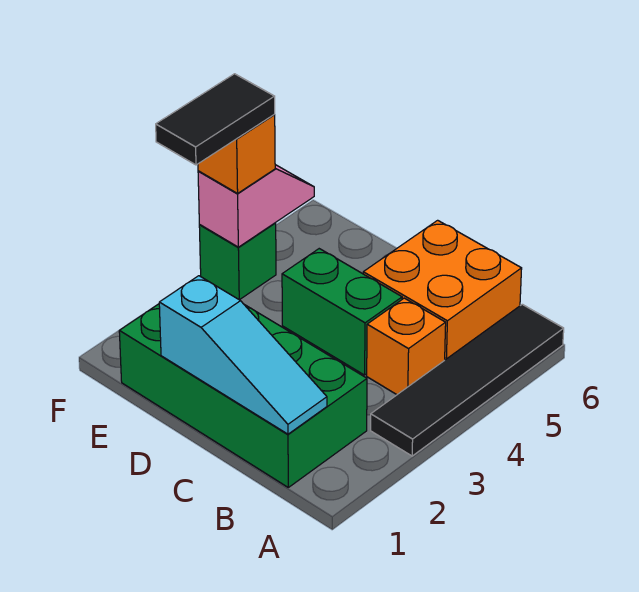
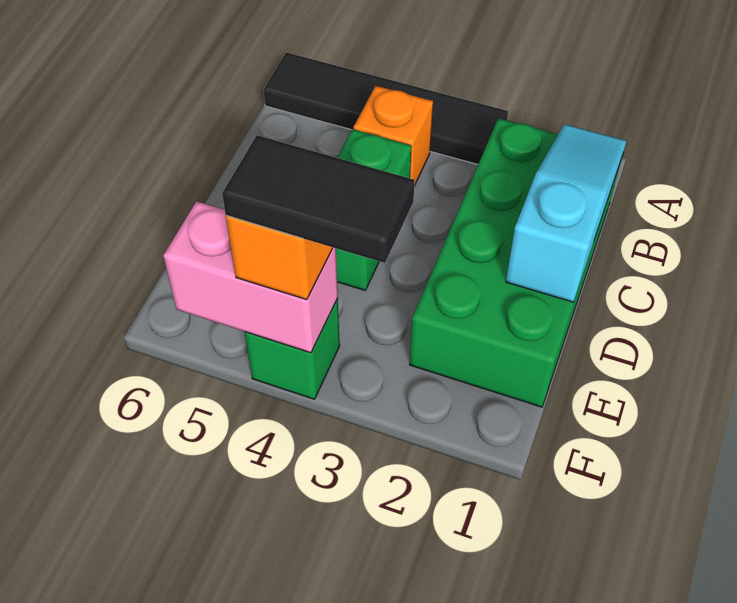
orange brick B5:C6 level 1 -> none
pink slope F4:F5 level 2 top 4 -> pink brick F4:F5 level 2

